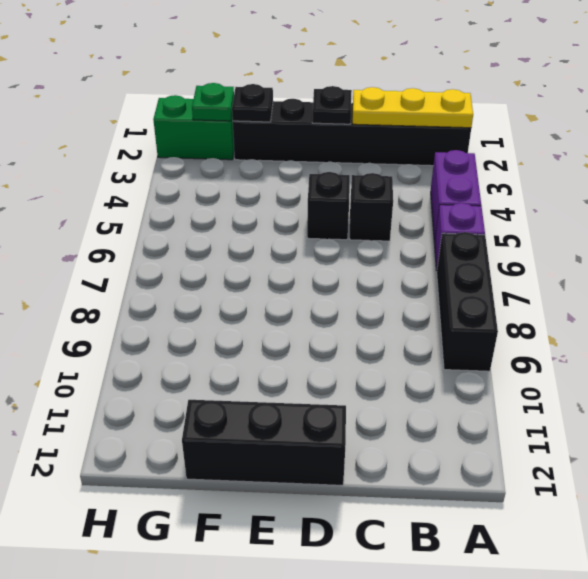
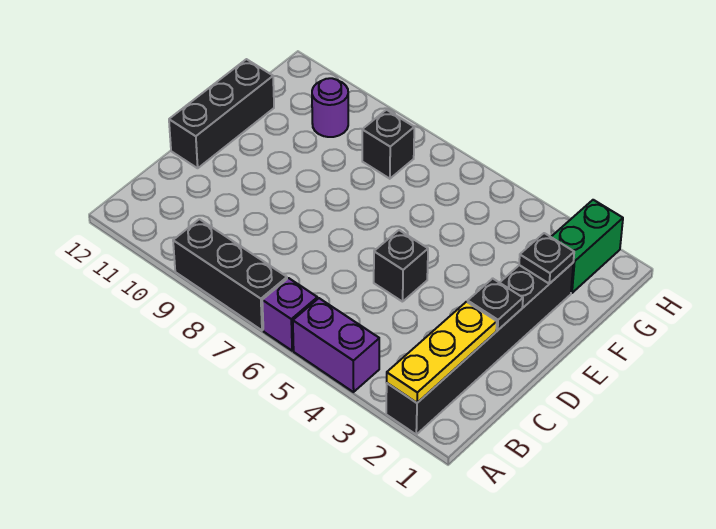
black brick C5 level 1 -> black brick G8 level 1
green plate G2 level 2 -> none
none -> purple round brick G10 level 1

